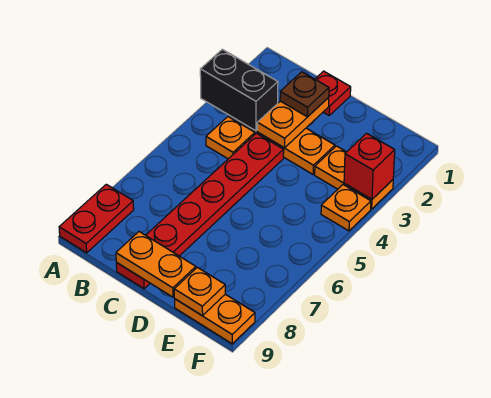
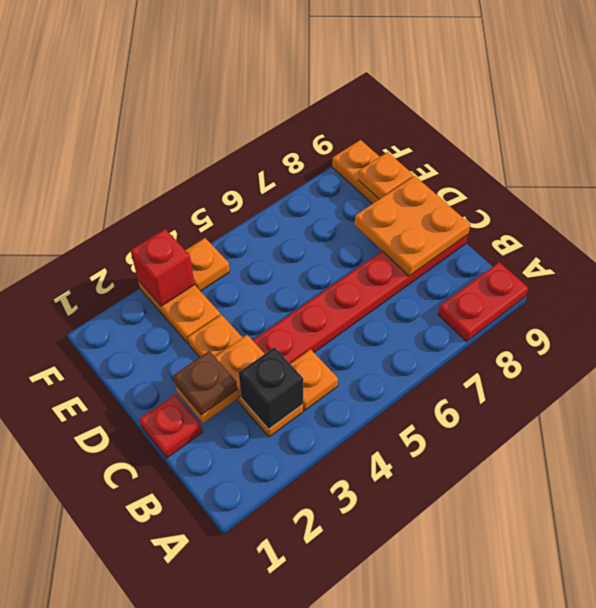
black brick A3:B3 level 2 -> black brick B3 level 2
orange plate C9:D9 level 2 -> orange plate C8:D9 level 2

